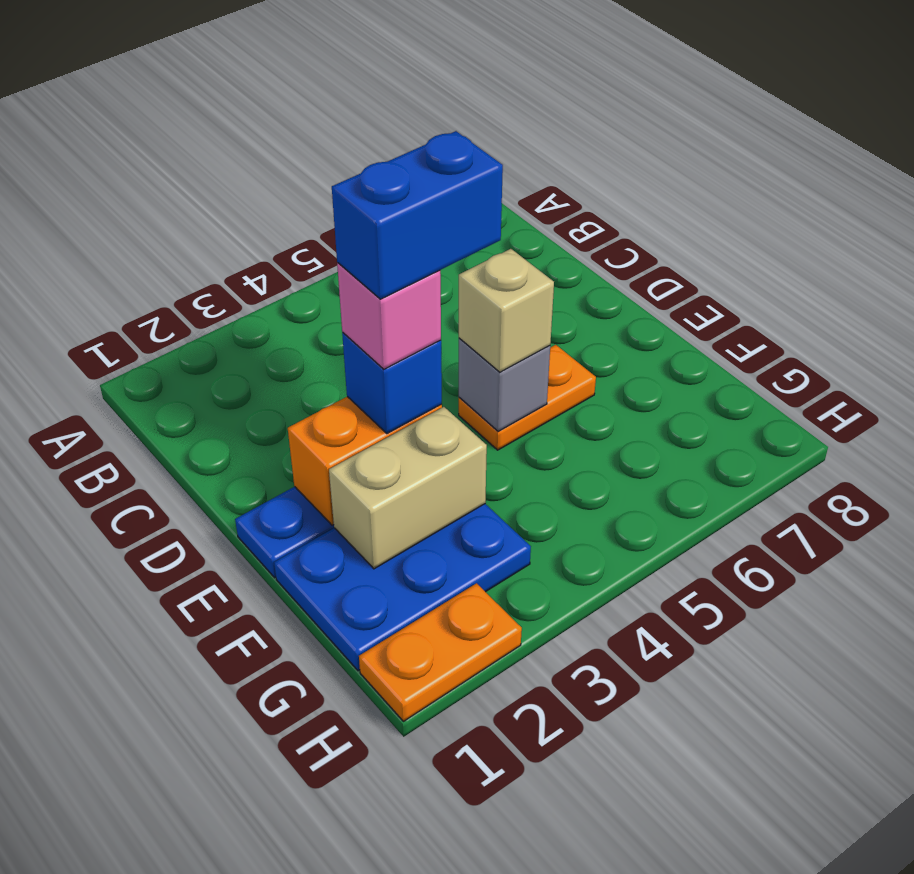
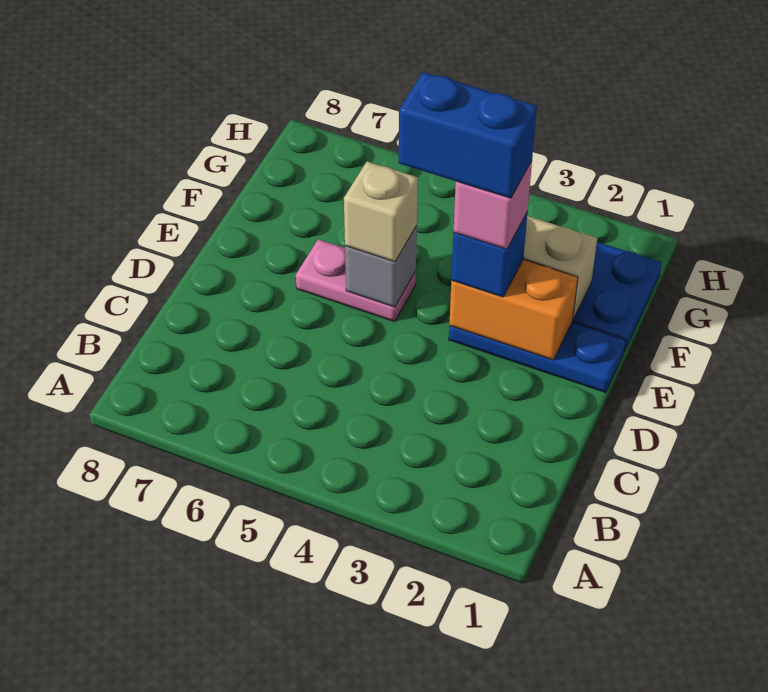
orange plate E5:E6 level 1 -> pink plate E5:E6 level 1
orange plate H1:H2 level 1 -> none

